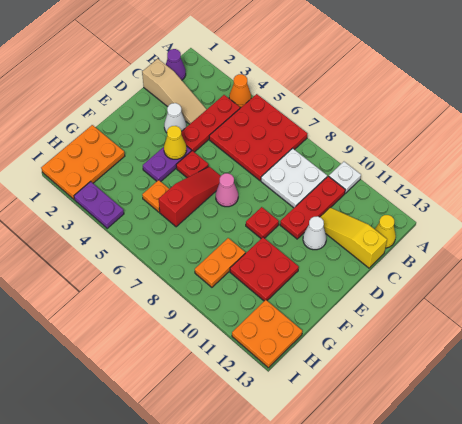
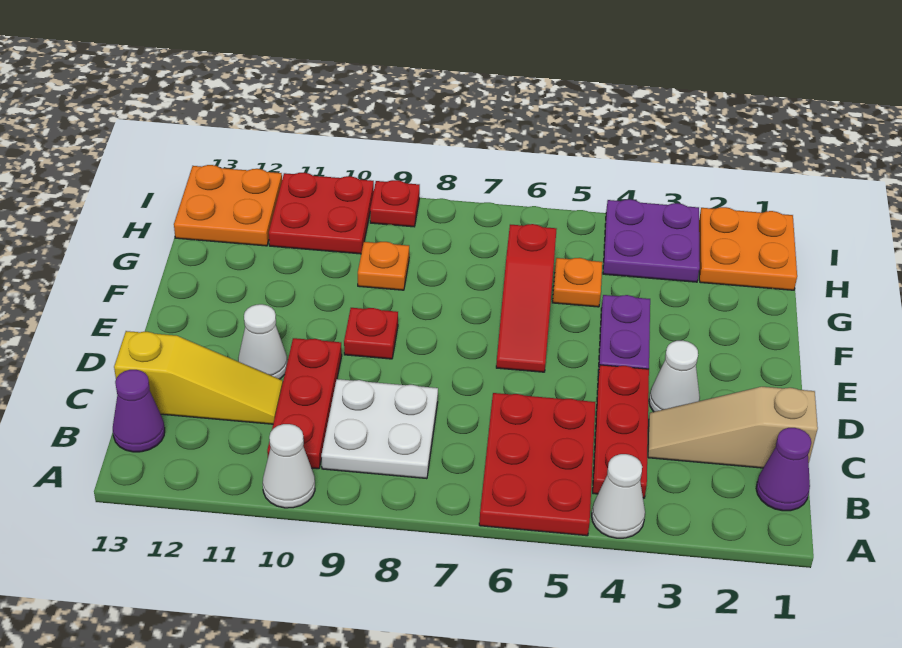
orange cone A4 level 1 -> white cone A4 level 1
red plate A5:C7 level 1 -> red plate A5:C6 level 1
white plate A10 level 1 -> white cone A10 level 1
yellow cone B13 level 1 -> purple cone B13 level 1
yellow cone E4 level 2 -> none
red plate E5 level 1 -> red plate I9 level 1
pink cone E7 level 1 -> none
red plate F10:G11 level 1 -> red plate H10:I11 level 1
orange plate G1:I2 level 1 -> orange plate H1:I2 level 1
orange plate G9:H9 level 1 -> orange plate G9 level 1
purple plate I3:I4 level 1 -> purple plate H3:I4 level 1

